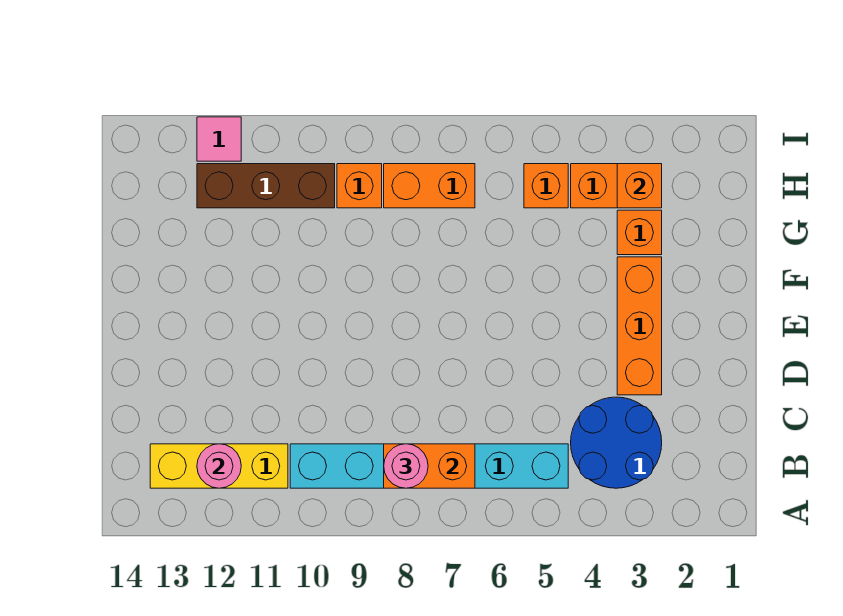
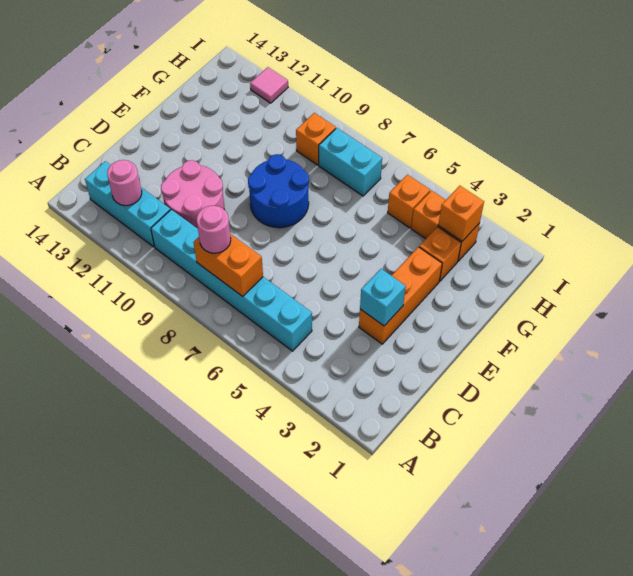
blue round brick B3:C4 level 1 -> blue round brick E8:F9 level 1
yellow brick B11:B13 level 1 -> cyan brick B11:B13 level 1
none -> pink round brick C10:D11 level 1
none -> cyan brick D3 level 2
orange brick H7:H8 level 1 -> cyan brick H7:H8 level 1
brown brick H10:H12 level 1 -> none

